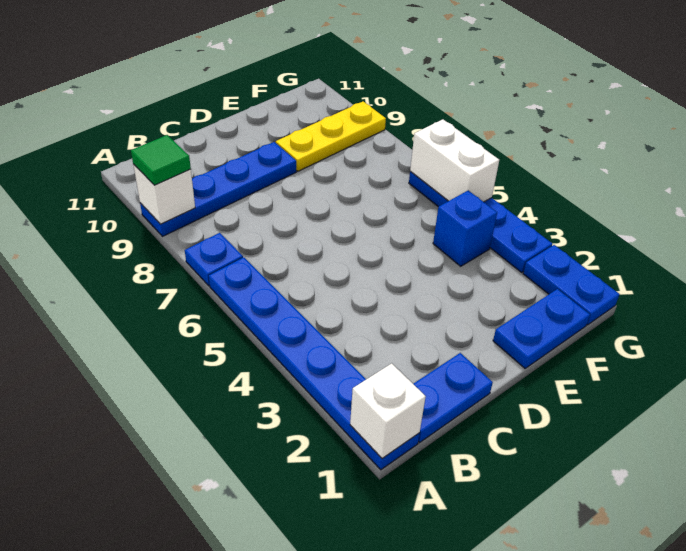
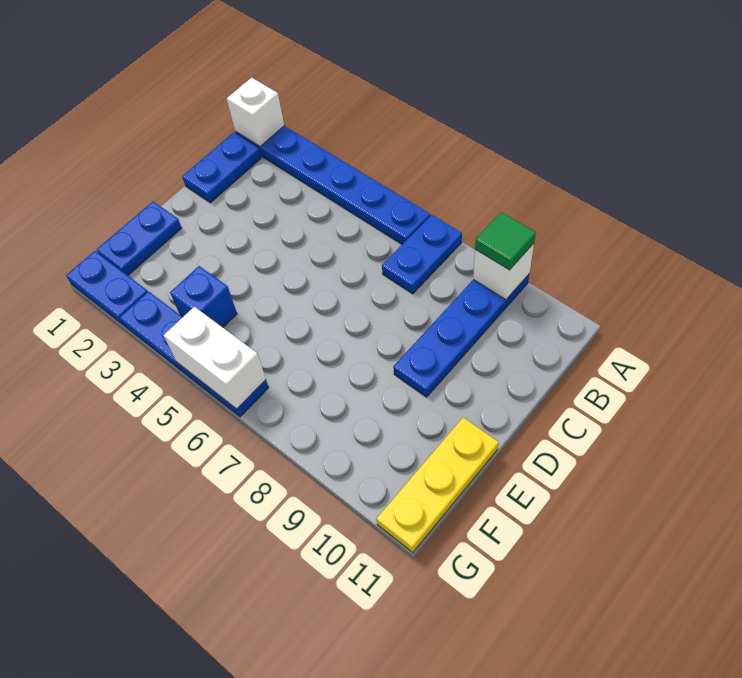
blue plate A7 level 1 -> blue plate A7:B7 level 1
yellow plate E9:G9 level 1 -> yellow plate E11:G11 level 1

